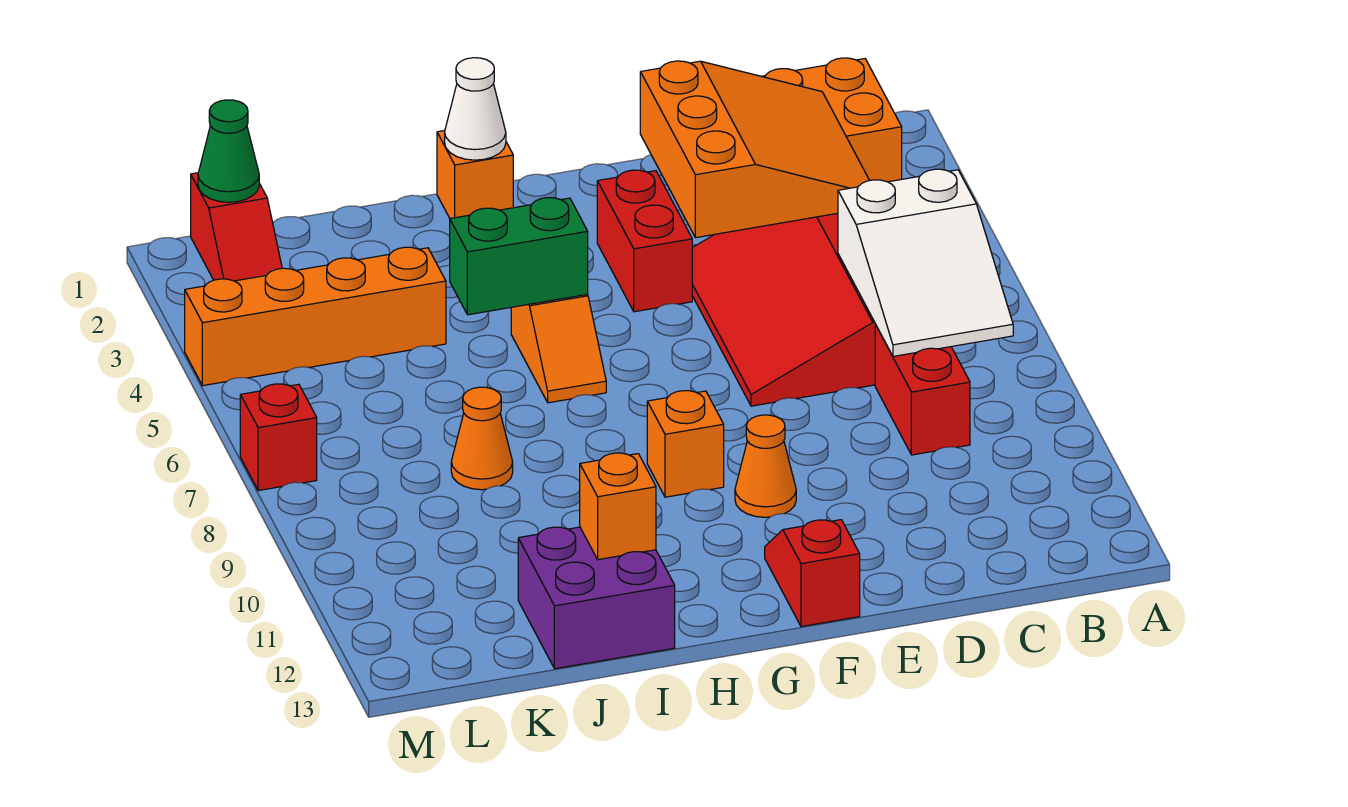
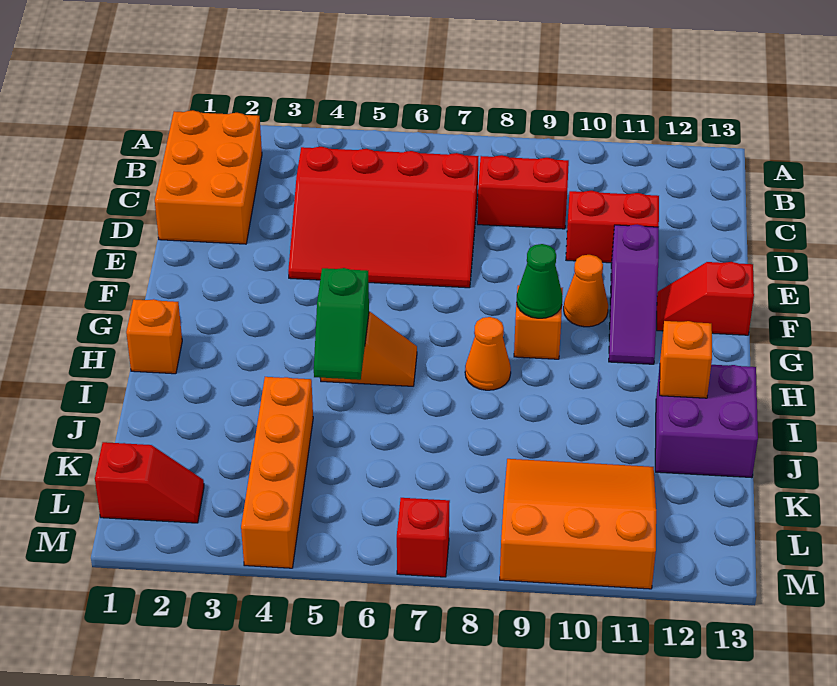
white slope B6:C8 level 2 top 6 -> none
orange slope C2:E4 level 2 top E -> orange slope K9:M11 level 1 top M
none -> purple slope E11:G11 level 1 top E
red brick F3:F4 level 1 -> red brick D10:D11 level 1
white cone H1 level 2 -> none
green brick H5:I5 level 2 -> green slope H5:I5 level 2 top H
orange cone J8 level 1 -> orange cone H8 level 1
green cone L1 level 2 -> green cone G9 level 2

